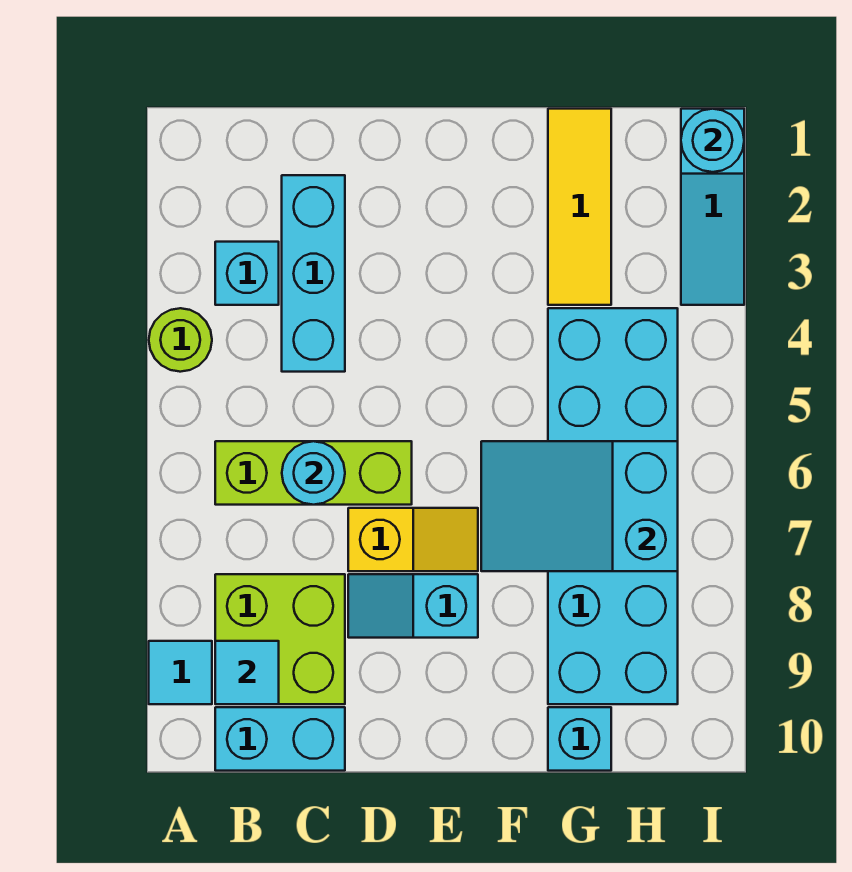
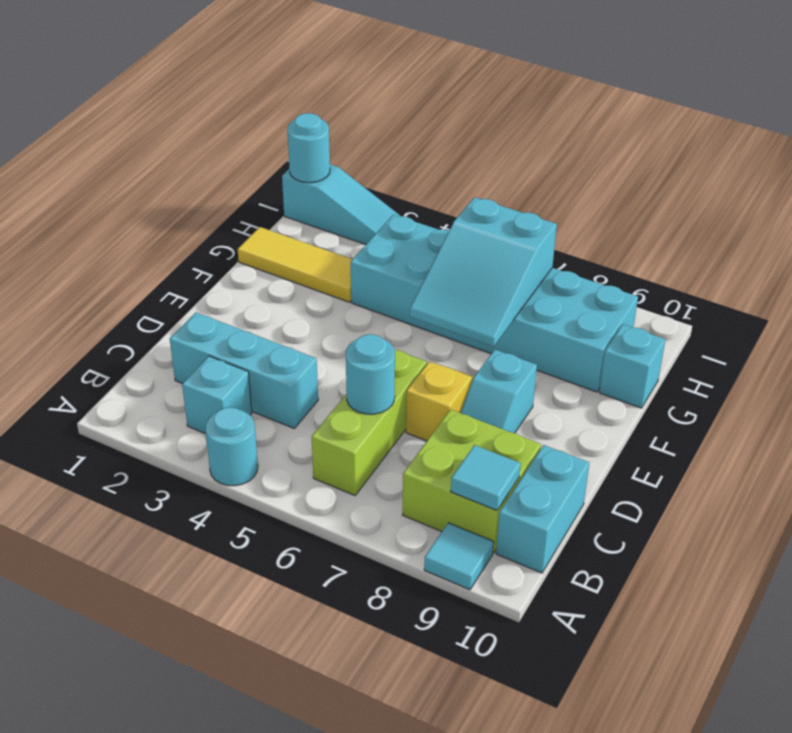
lime round brick A4 level 1 -> cyan round brick A4 level 1

